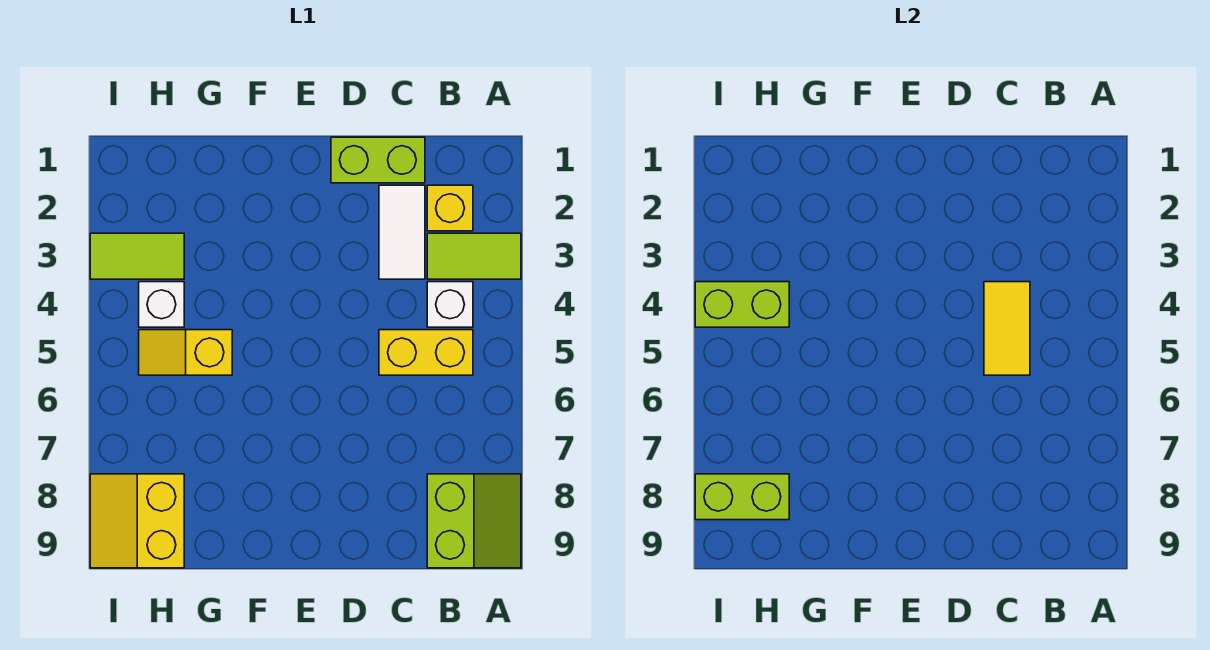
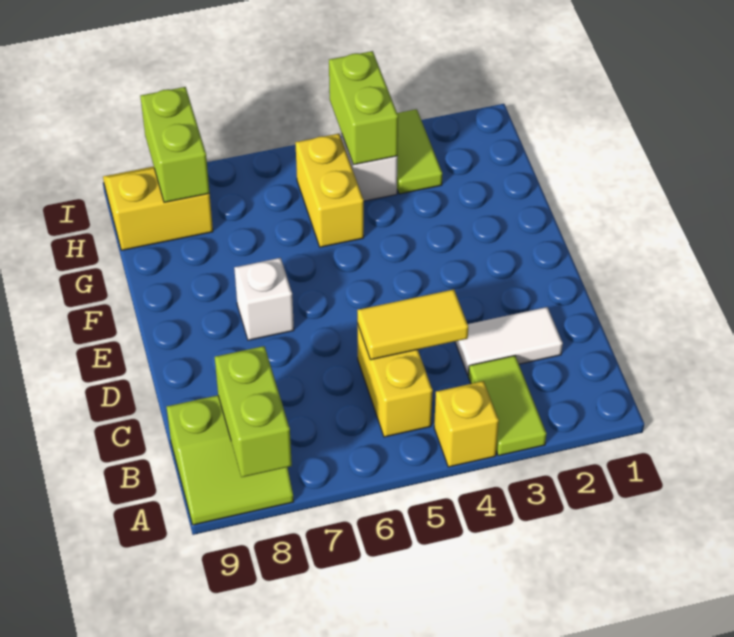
yellow brick B2 level 1 -> yellow brick A4 level 1
white brick B4 level 1 -> white brick E7 level 1
lime brick C1:D1 level 1 -> lime brick A8:B8 level 2
yellow slope G5:H5 level 1 top G -> yellow brick G5:H5 level 1

